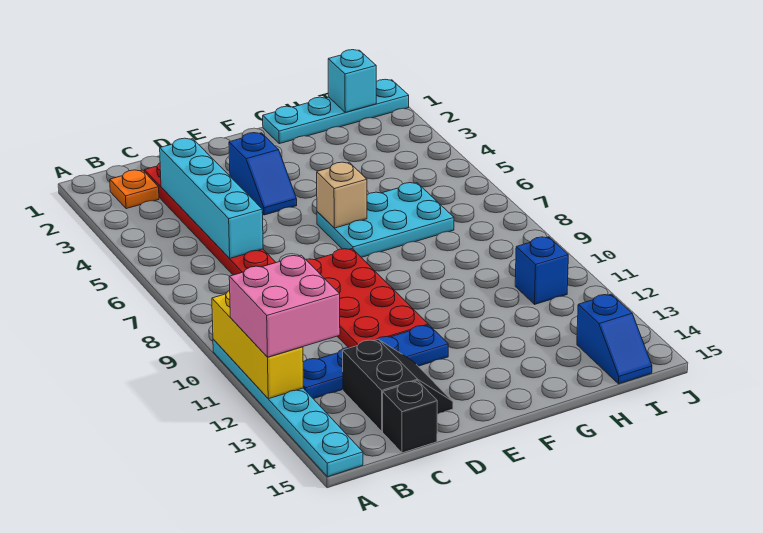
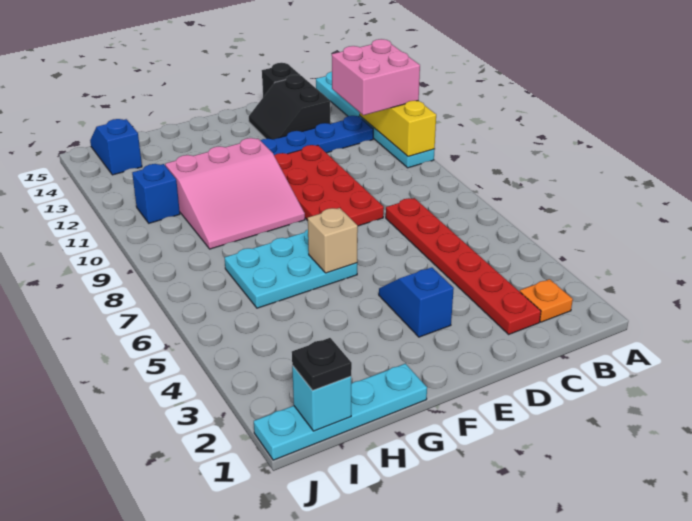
cyan brick C3:C6 level 2 -> none
none -> pink slope F9:H11 level 1 top 11
none -> black plate I1 level 3

